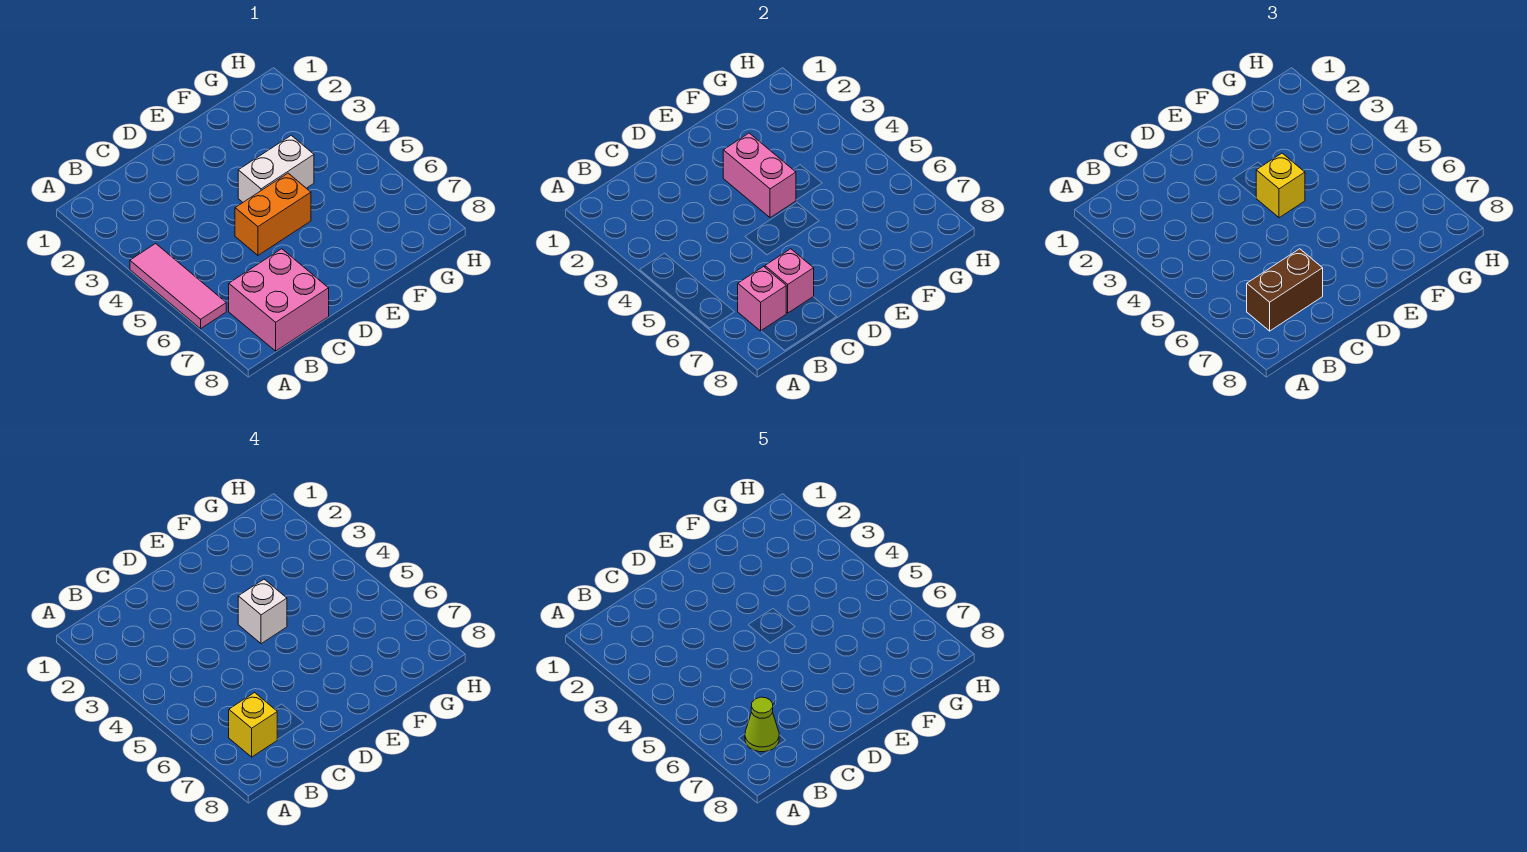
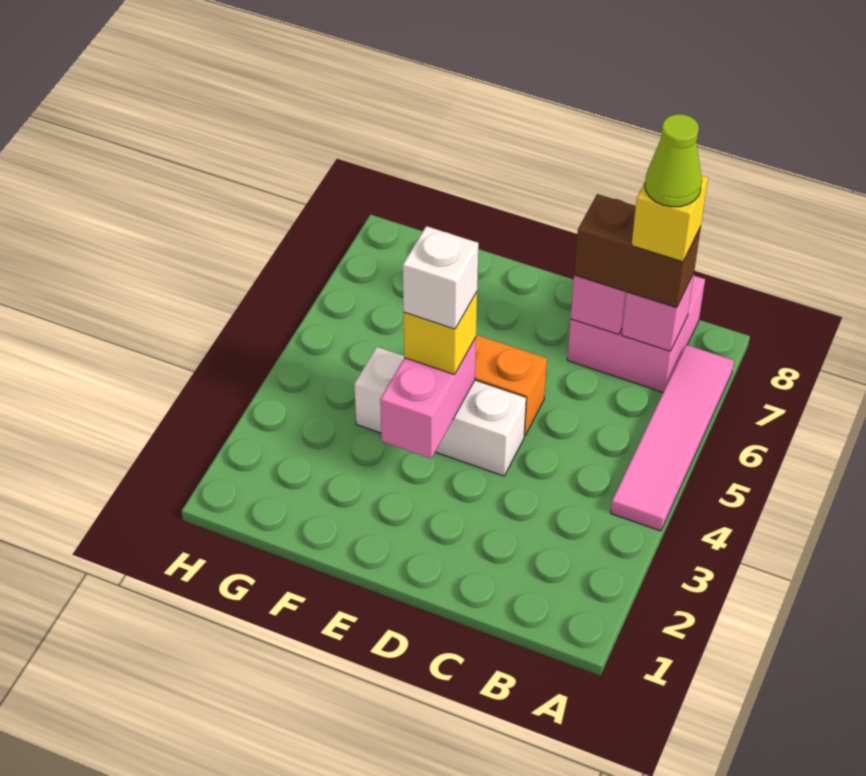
pink tile A4:A6 level 1 -> pink tile A4:A7 level 1
white brick E4:F4 level 1 -> white brick D4:F4 level 1

